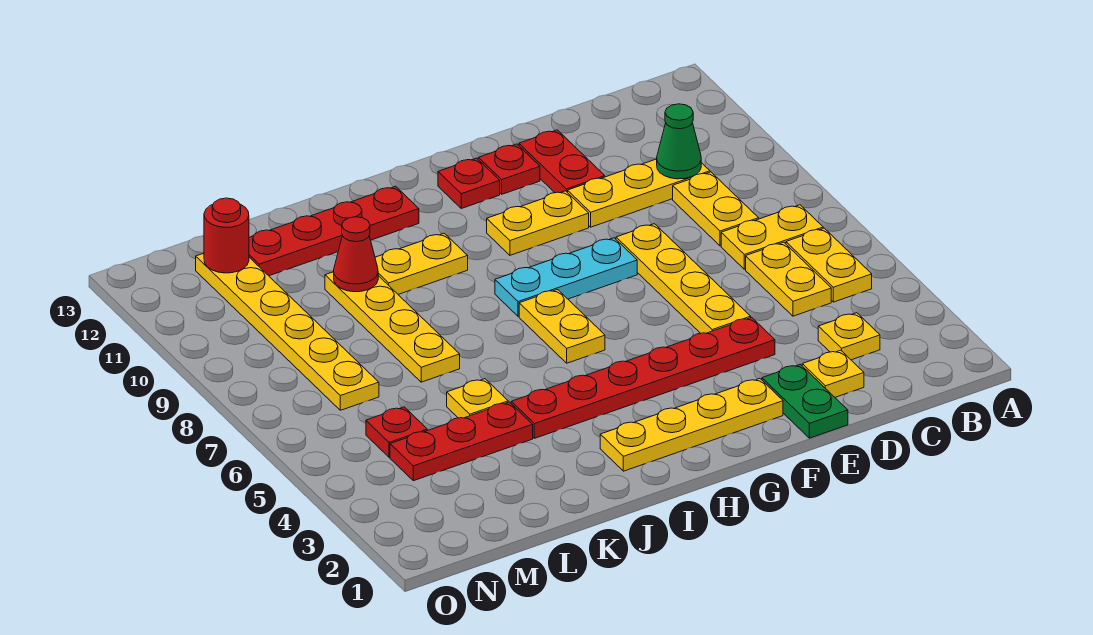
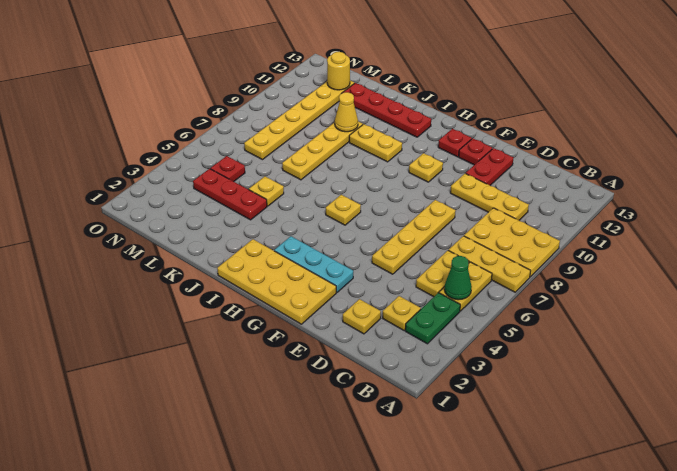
yellow plate B7:C7 level 1 -> yellow plate A7:C7 level 1
yellow plate C8:C9 level 1 -> yellow plate A8:C9 level 1
green cone C10 level 2 -> green cone B5 level 2
green plate E1:E2 level 1 -> green plate B3:B4 level 1
red plate E4:J4 level 1 -> none
yellow plate F2:I2 level 1 -> yellow plate F1:I2 level 1
cyan plate F8:H8 level 1 -> cyan plate F3:H3 level 1
yellow plate F10:G10 level 1 -> yellow plate G10 level 1
yellow plate H6:H7 level 1 -> yellow plate H6 level 1
red cone K10 level 2 -> yellow cone K10 level 2
red round brick M12 level 2 -> yellow round brick M12 level 2

